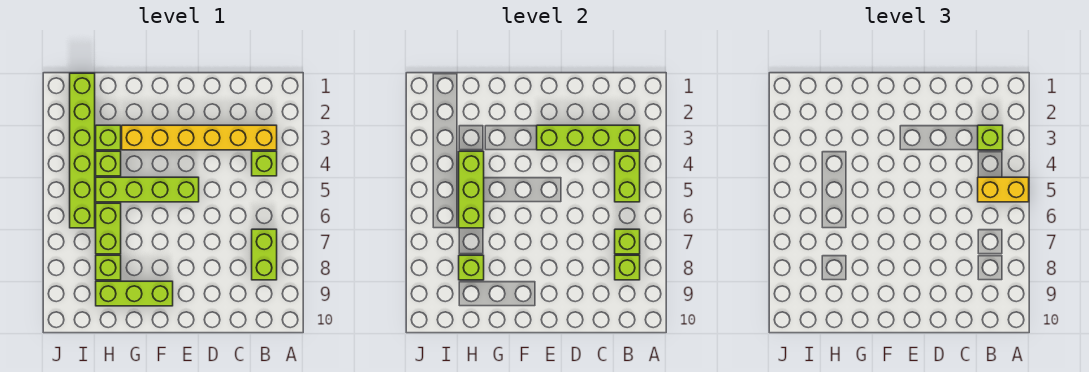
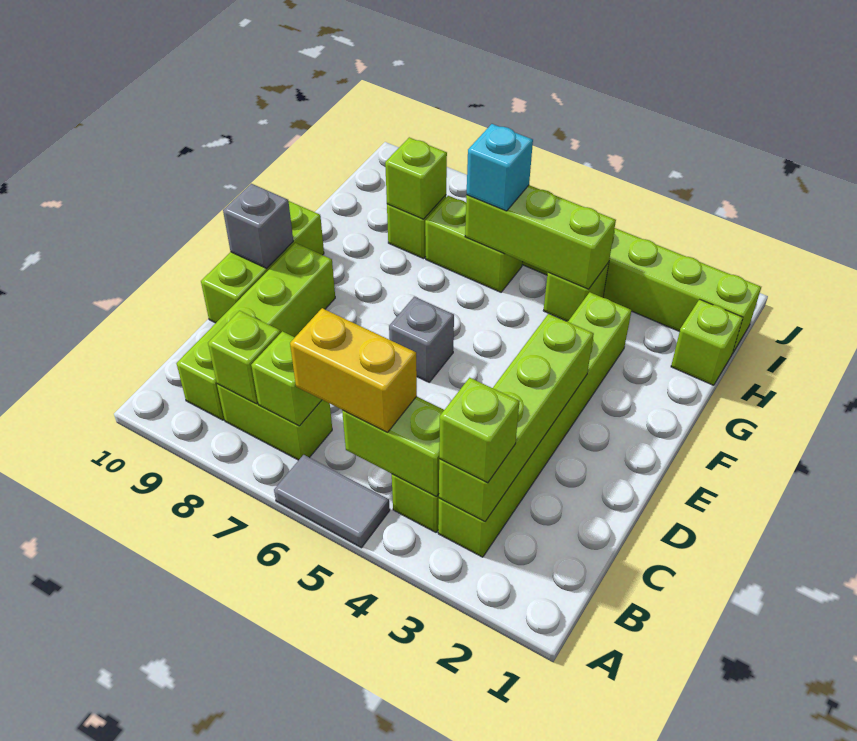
none -> grey tile A5:A6 level 1
yellow brick A5:B5 level 3 -> yellow brick B5:B6 level 3
yellow brick B3:G3 level 1 -> lime brick B3:G3 level 1
lime brick E5:H5 level 1 -> lime brick B9:E9 level 1
none -> grey brick E6 level 1
none -> grey brick E10 level 2
lime brick F9:H9 level 1 -> lime brick D10:F10 level 1
lime brick H3 level 1 -> lime brick H1 level 1
none -> cyan brick H6 level 3

